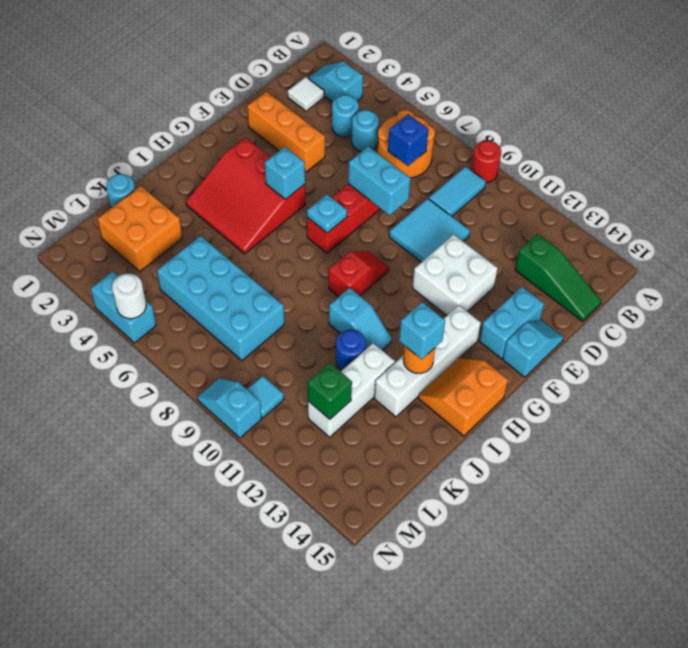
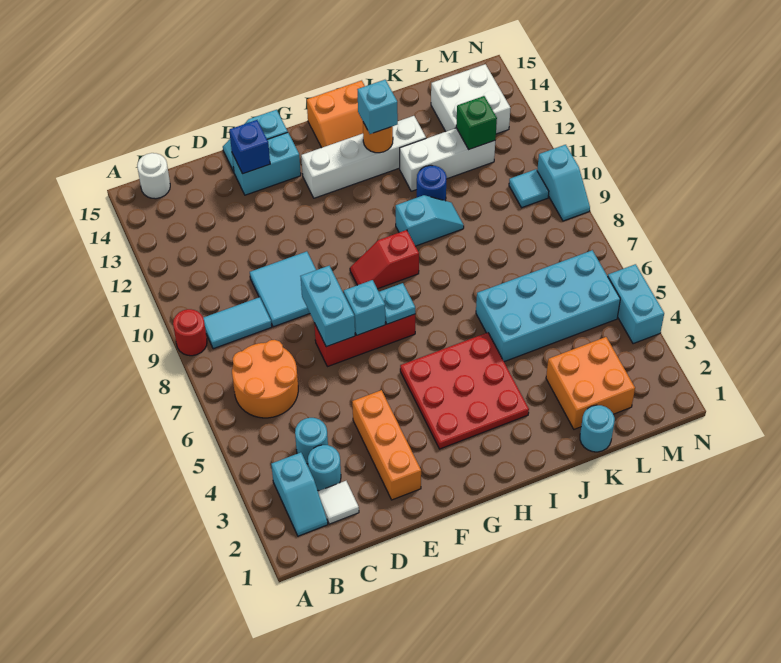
cyan round brick C5 level 1 -> cyan round brick C3 level 1
blue brick C7 level 2 -> blue brick E14 level 2
green slope C13:C15 level 1 top 13 -> none
white brick E11:F12 level 1 -> white brick L13:M14 level 1
red slope G3:I5 level 1 top G -> red plate G3:I5 level 1
cyan brick G5 level 2 -> cyan brick F7 level 2
cyan slope I10:I11 level 1 top 10 -> cyan slope I10:J10 level 1 top I
cyan brick K5:L8 level 1 -> cyan brick J5:M6 level 1
white round brick N5 level 2 -> white round brick B15 level 1

